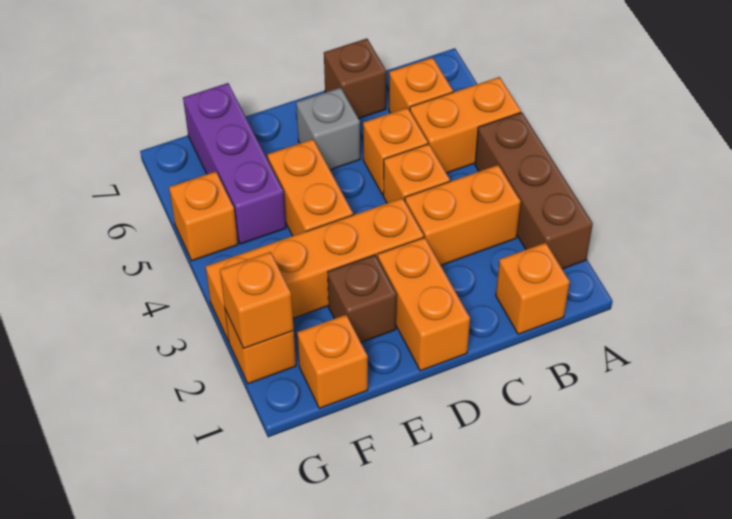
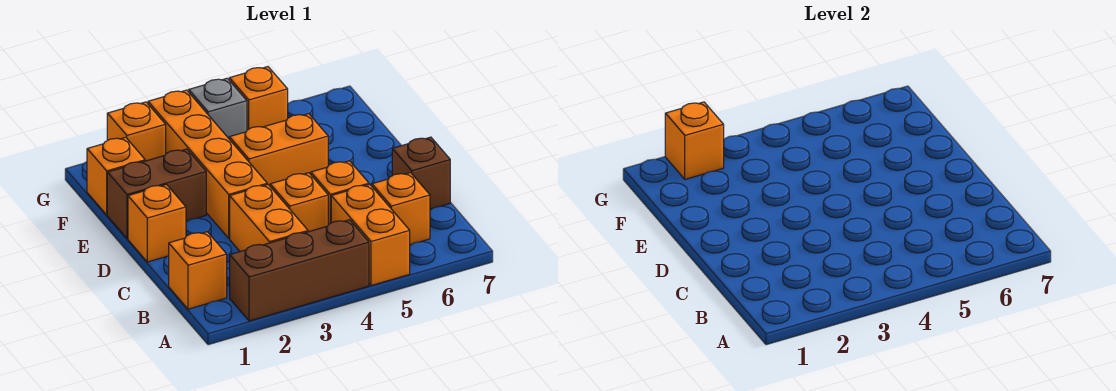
orange brick D1:D2 level 1 -> orange brick D1 level 1
grey brick D6 level 1 -> grey brick G4 level 1
brown brick E2 level 1 -> brown brick E1:E2 level 1
purple brick F5:F7 level 1 -> none

